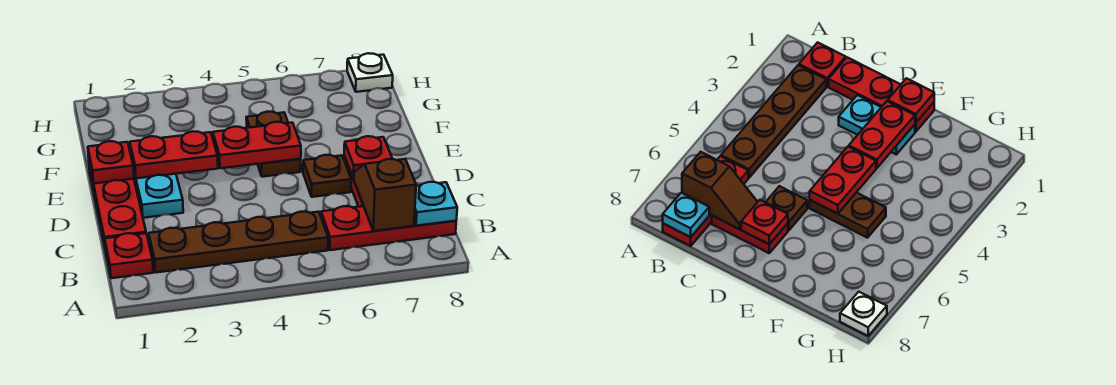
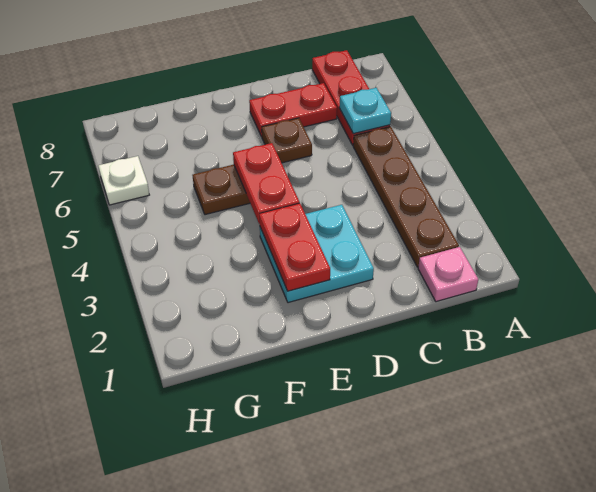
red plate B1 level 1 -> pink plate B1 level 1
brown slope B7:C7 level 2 top B -> none
cyan plate B8 level 2 -> cyan plate B6 level 2
red plate C1:E1 level 1 -> none
cyan plate D2:E2 level 1 -> cyan plate D2:E3 level 1
red plate D7 level 2 -> none
red plate E1 level 2 -> none
white plate H8 level 1 -> white plate H6 level 1

